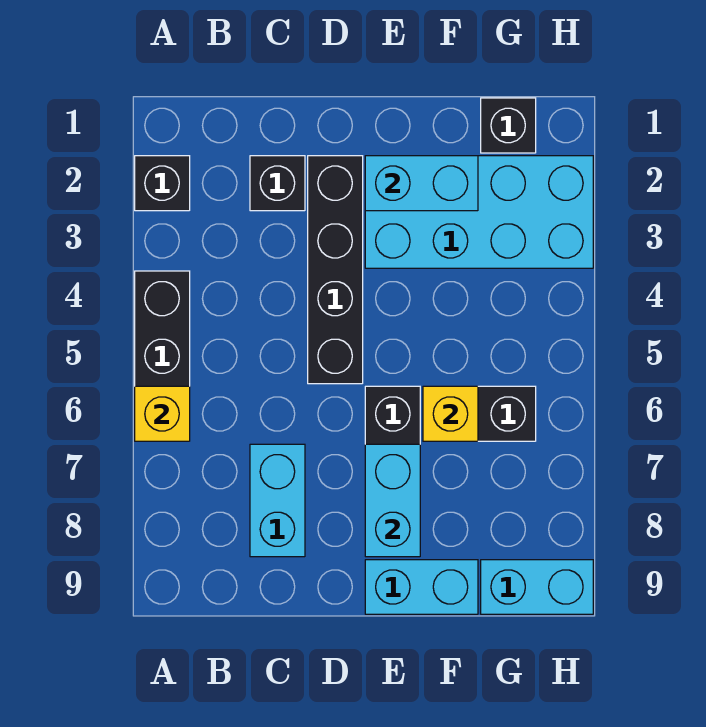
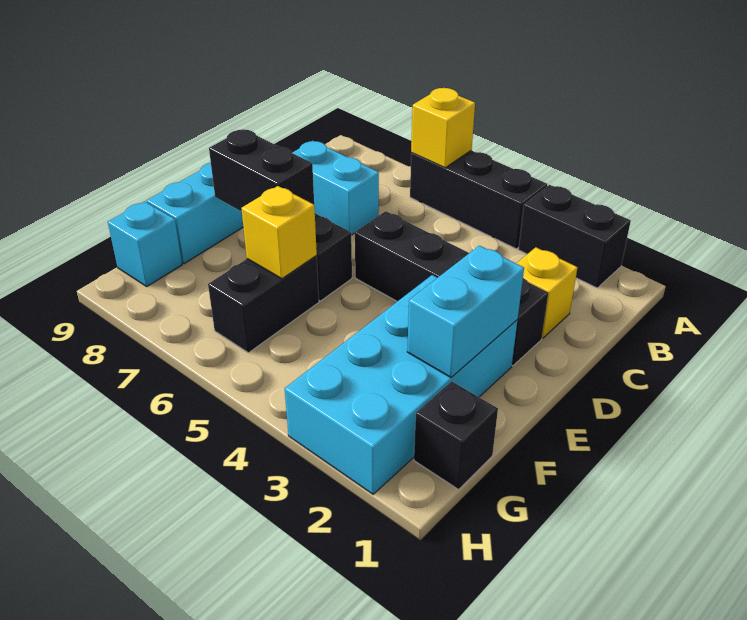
black brick A2 level 1 -> black brick A2:A3 level 1
black brick C2 level 1 -> yellow brick C2 level 1
cyan brick E7:E8 level 2 -> black brick E7:E8 level 2
cyan brick G9:H9 level 1 -> cyan brick G9 level 1

